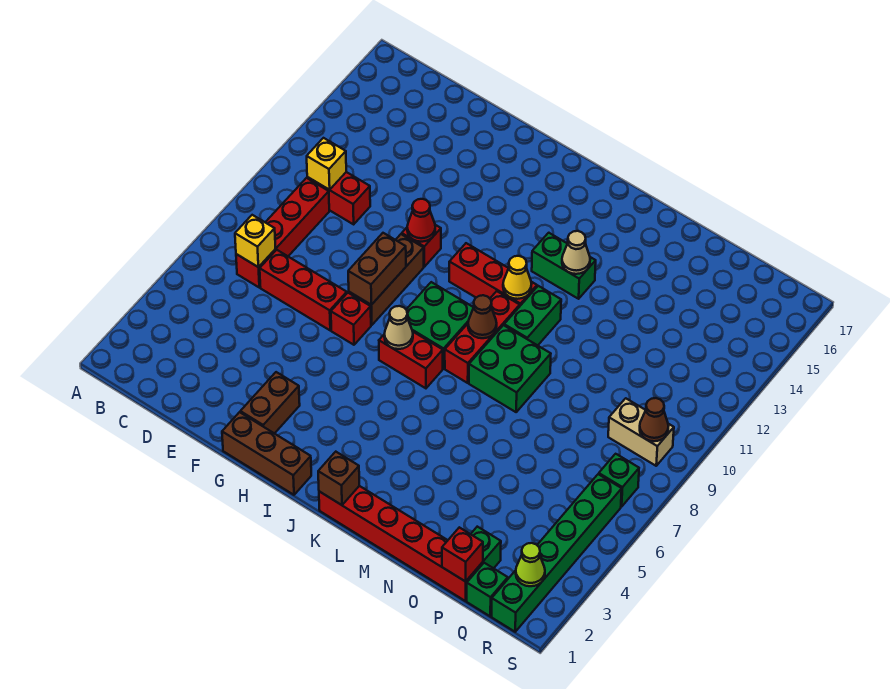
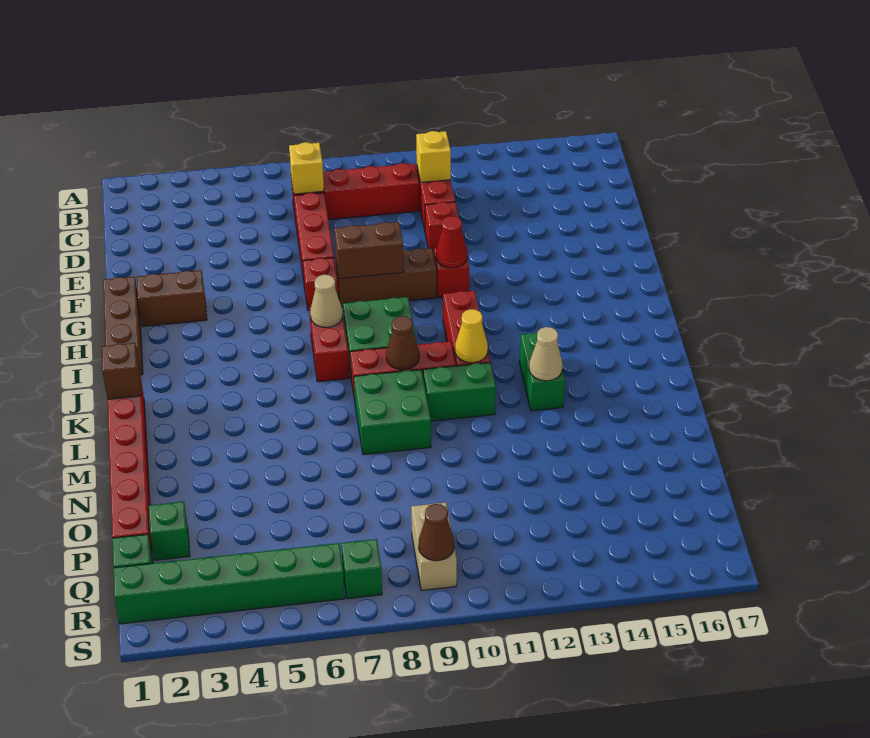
red brick P1 level 2 -> red brick E11 level 1
lime cone R2 level 2 -> none

